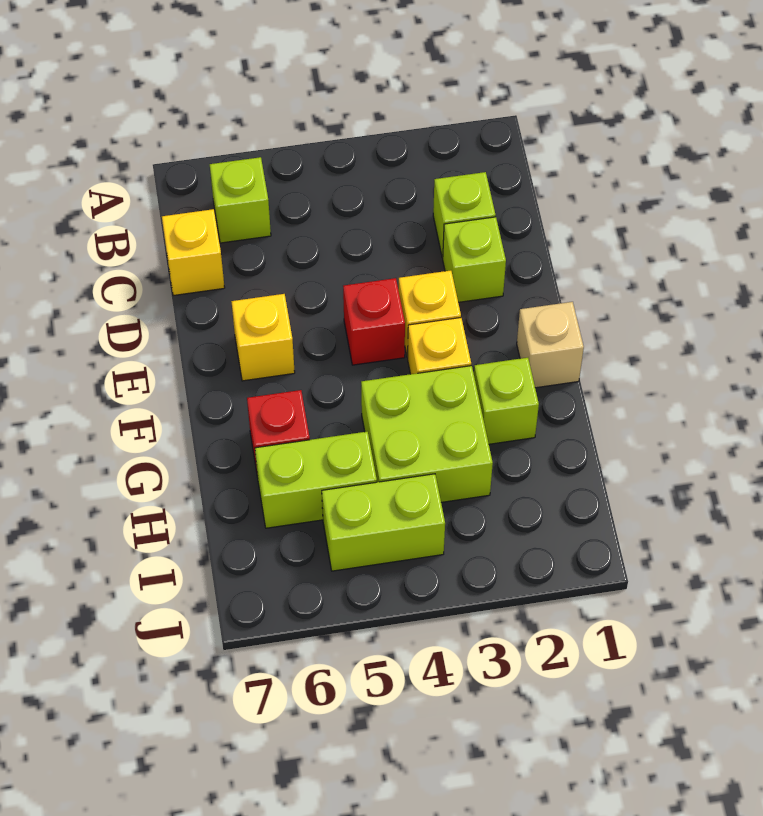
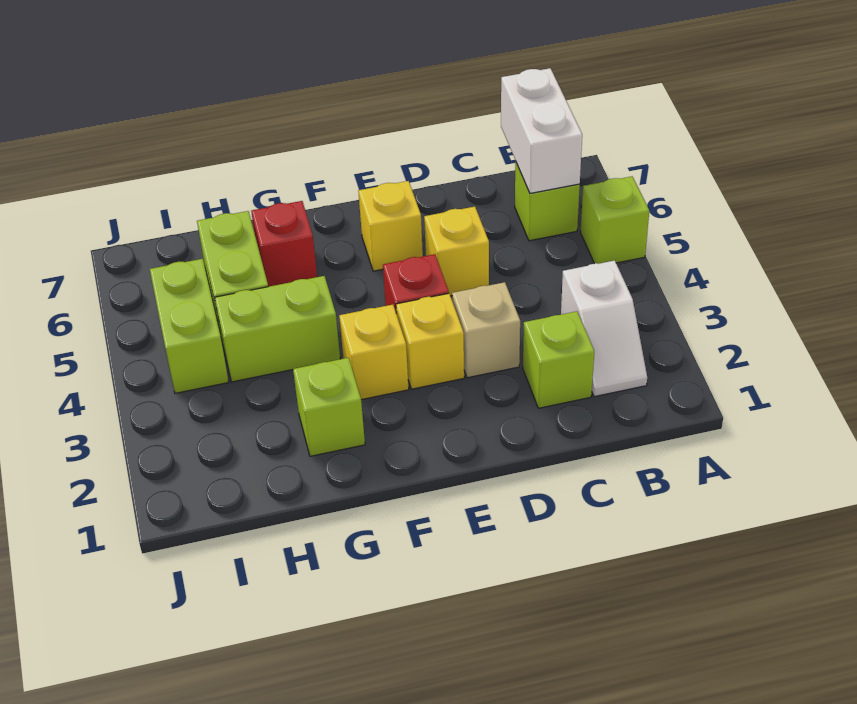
none -> white slope B2:B3 level 1 top 3
none -> white brick B6:B7 level 2
yellow brick C7 level 1 -> yellow brick D5 level 1
lime brick D2 level 1 -> lime brick A5 level 1
tan brick F1 level 1 -> tan brick D3 level 1
lime brick G3:H4 level 1 -> lime brick G4:H4 level 1

